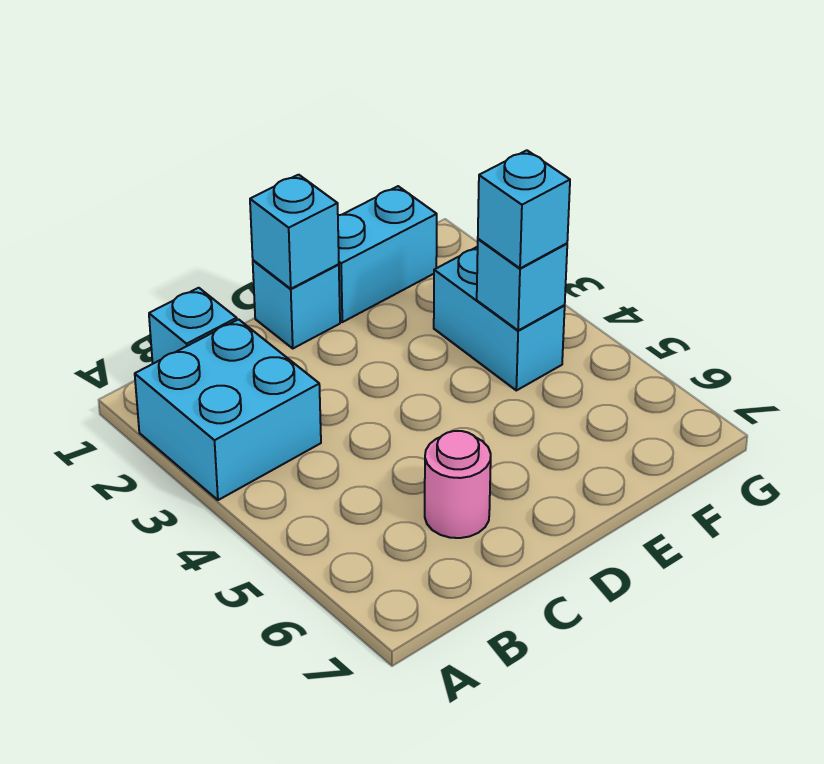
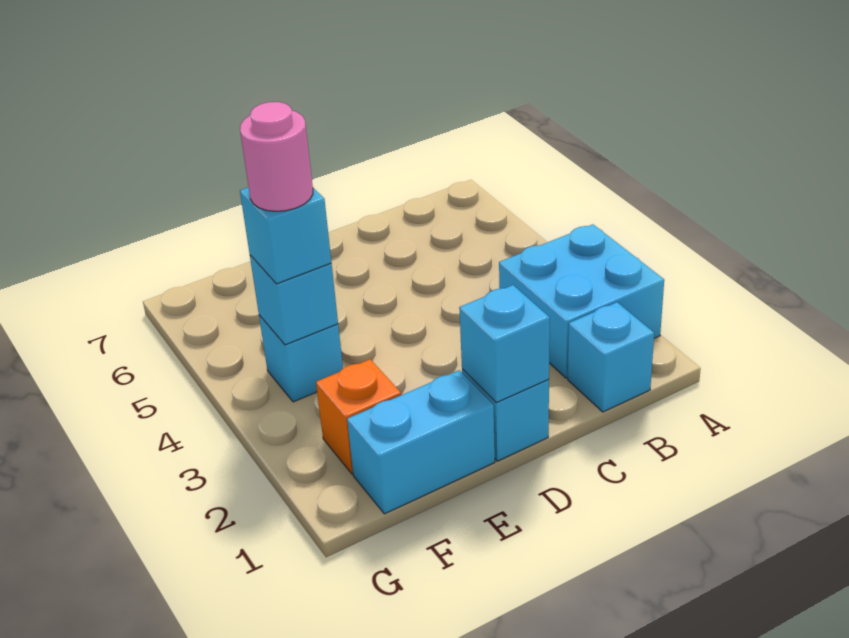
pink round brick C6 level 1 -> pink round brick F4 level 4
none -> orange brick F2 level 1
cyan brick F3:F4 level 1 -> cyan brick F4 level 1

